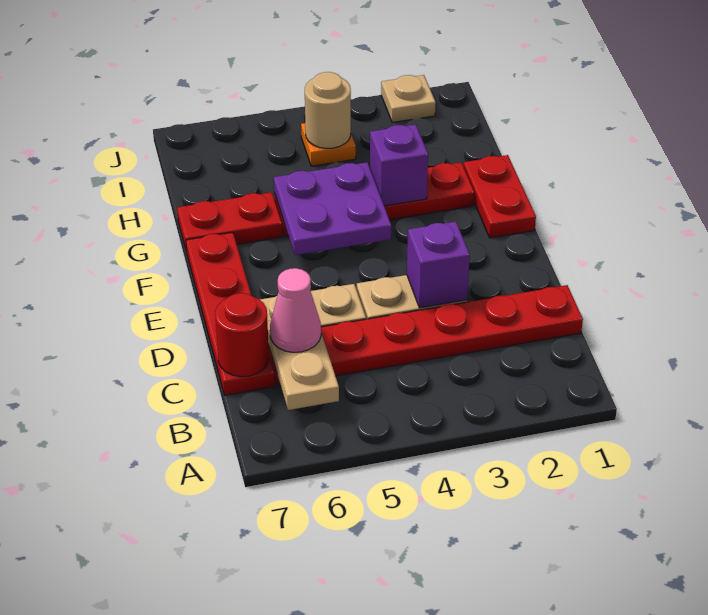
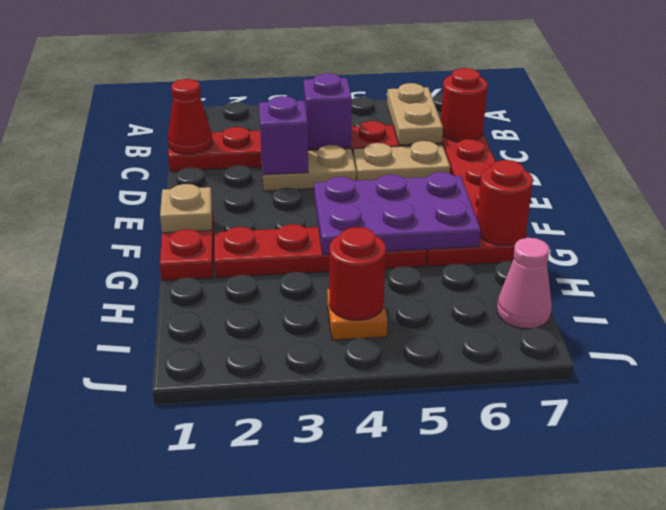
none -> red cone C1 level 2
pink cone C6 level 3 -> pink cone I7 level 1
purple plate F4:G5 level 2 -> purple plate F4:G6 level 2
purple brick G3 level 2 -> purple brick C4 level 2
none -> red round brick G7 level 2
tan round brick I4 level 2 -> red round brick I4 level 2
tan plate J2 level 1 -> tan plate F1 level 2

